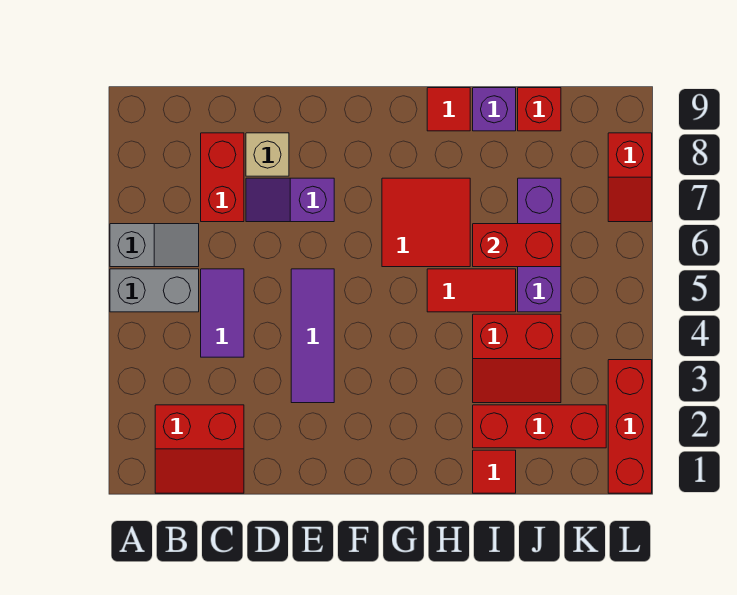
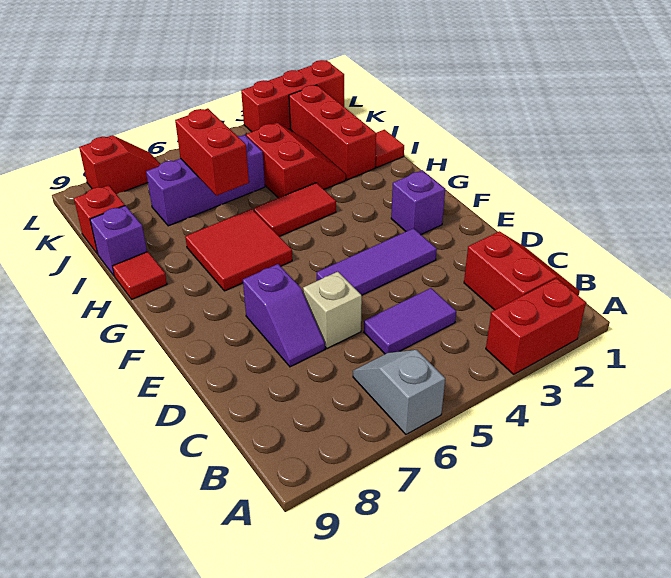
grey brick A5:B5 level 1 -> none
red brick C7:C8 level 1 -> red brick A2:A3 level 1
tan brick D8 level 1 -> tan brick D6 level 1
none -> purple brick F2 level 1
red tile H5:I5 level 1 -> red tile H4:H5 level 1

